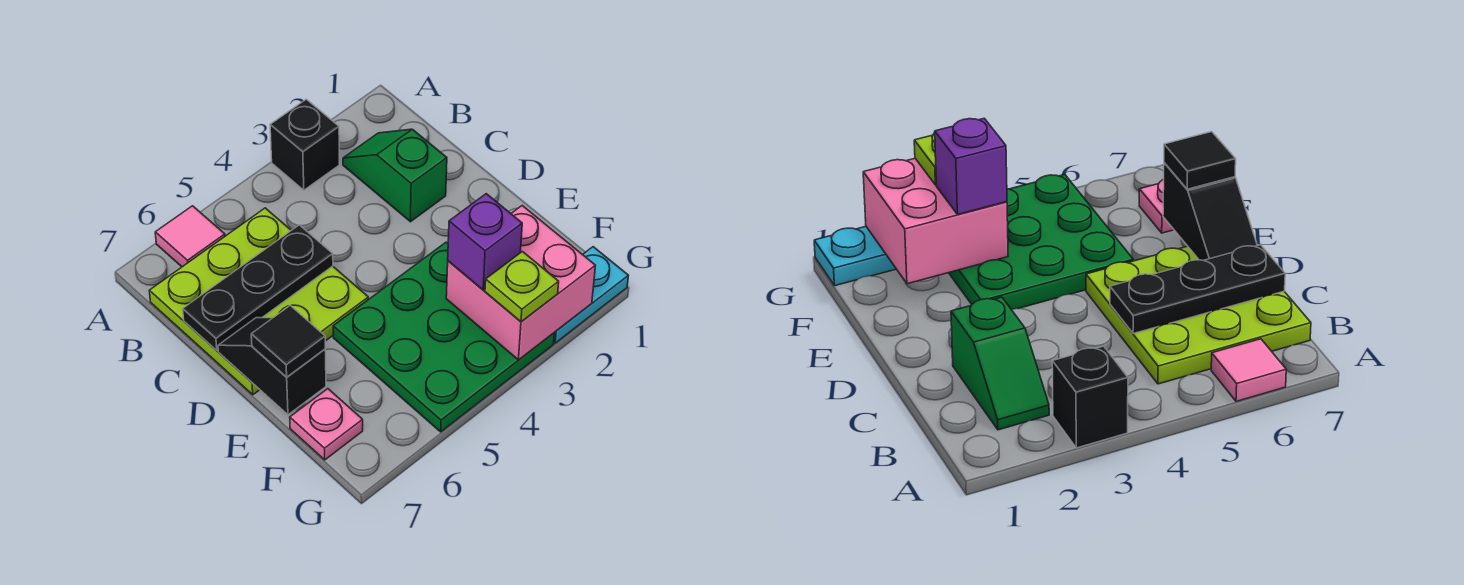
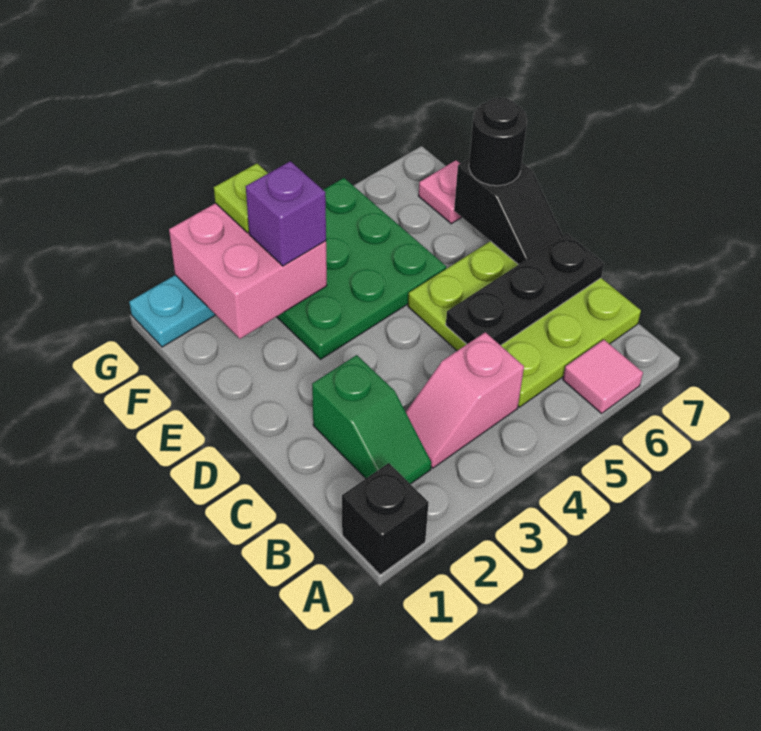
black brick A3 level 1 -> black brick A1 level 1
none -> pink slope B3:B4 level 1 top 4
black tile E7 level 3 -> black round brick E7 level 3

